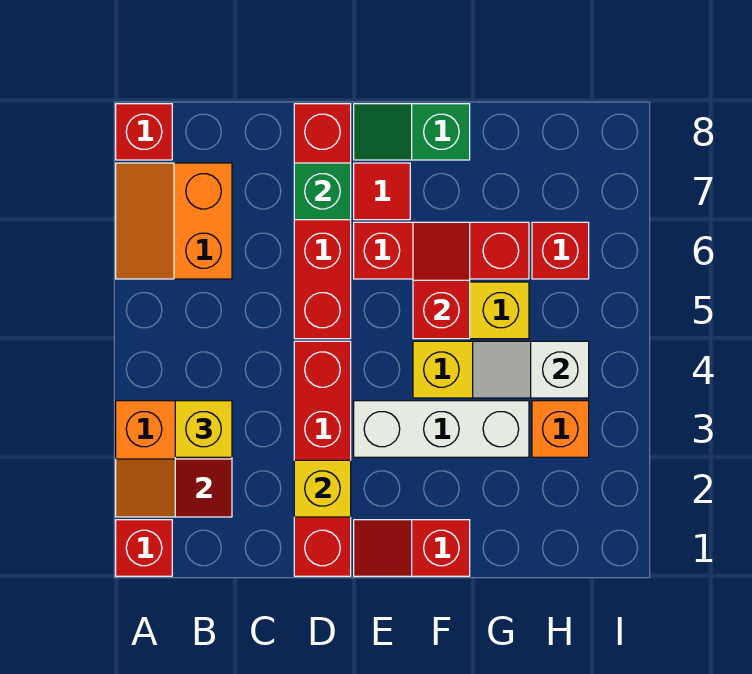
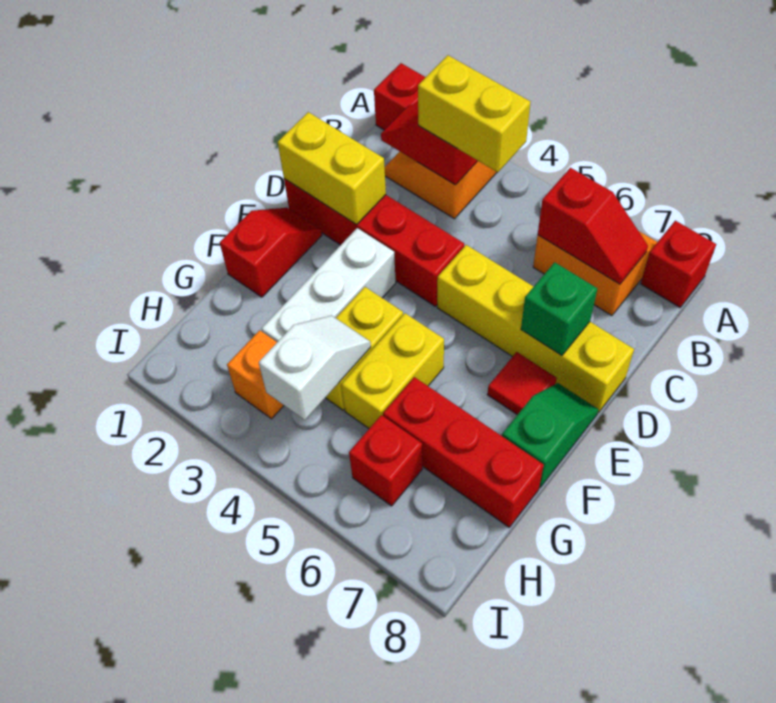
yellow brick B3 level 3 -> yellow brick B3:B4 level 3
yellow brick D2 level 2 -> yellow brick D1:D2 level 2
red brick D5:D8 level 1 -> yellow brick D5:D8 level 1
red brick E6:G6 level 1 -> red brick G6:G8 level 1
red slope F5:F6 level 2 top 5 -> red slope B6:B7 level 2 top 6

